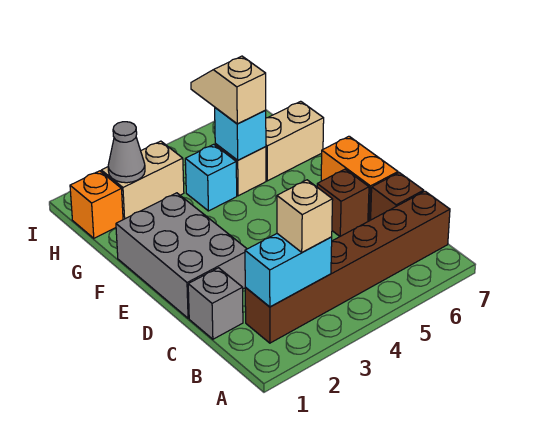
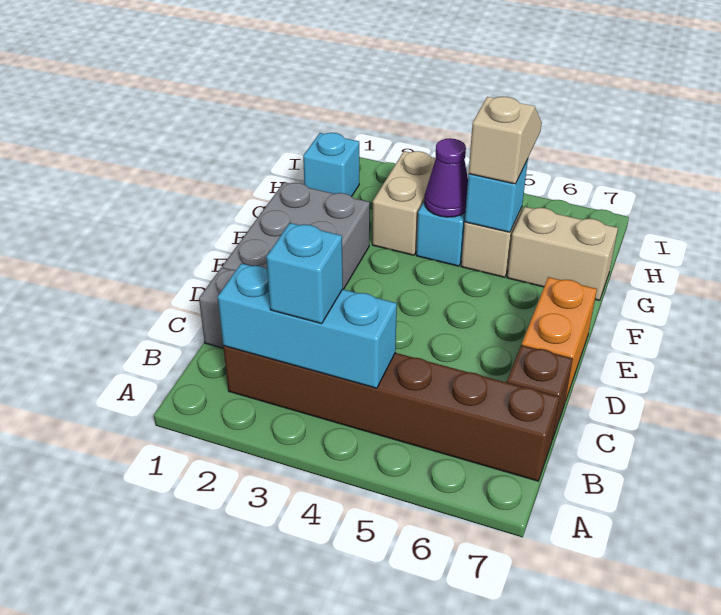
cyan brick B2:B3 level 2 -> cyan brick B2:B4 level 2
tan brick B3 level 3 -> cyan brick B3 level 3
brown brick D6 level 1 -> none
none -> purple cone G4 level 2
orange brick H1 level 1 -> cyan brick H1 level 1
tan brick H2:H3 level 1 -> tan brick G3:H3 level 1
grey cone H2 level 2 -> none

